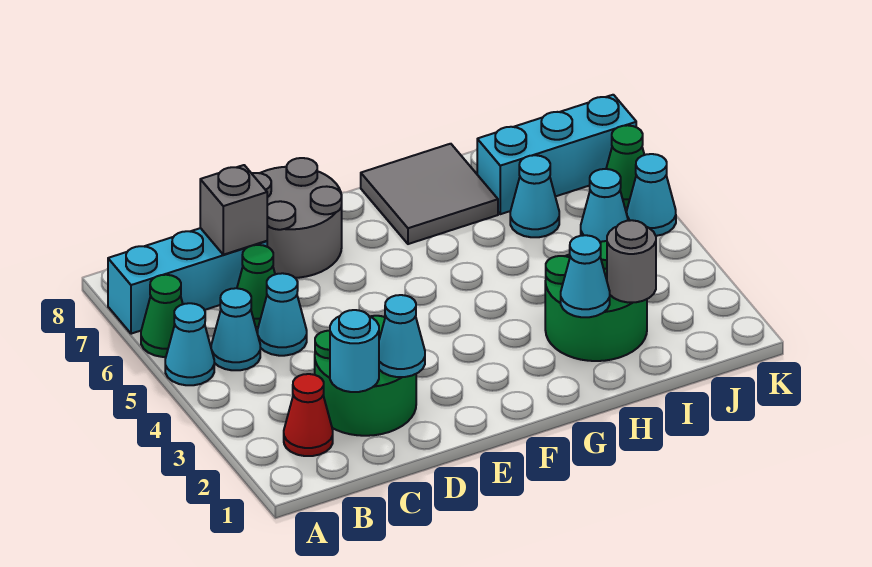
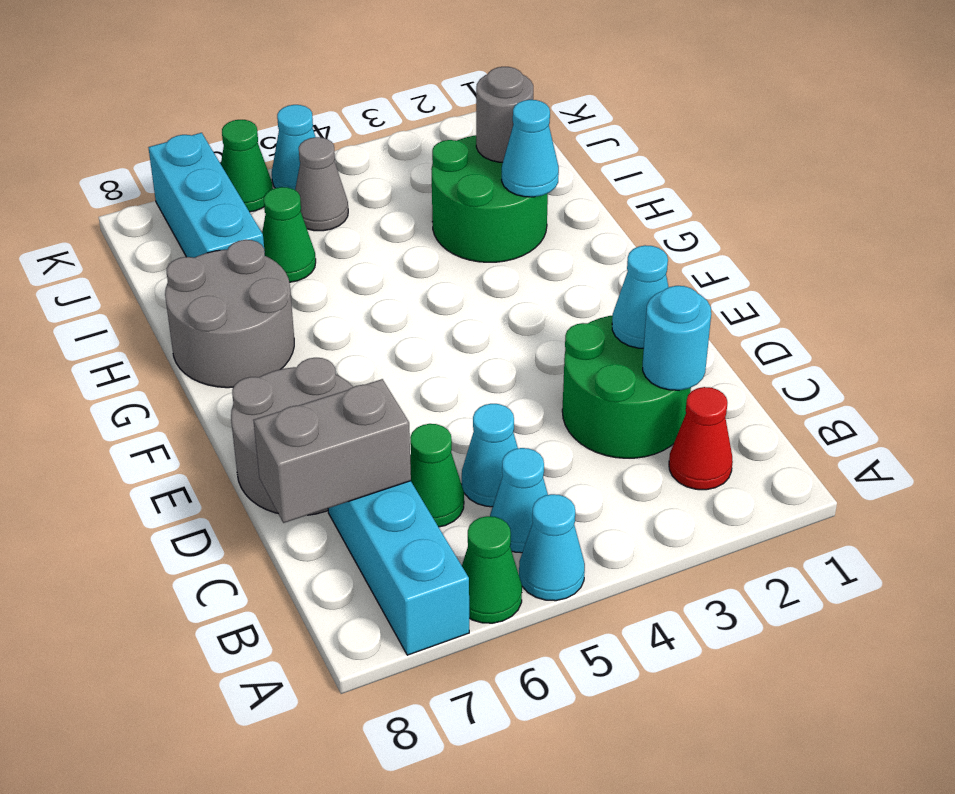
grey brick C7 level 2 -> grey brick C7:C8 level 2
grey tile G7:H8 level 1 -> grey round brick G7:H8 level 1
cyan cone I6 level 1 -> green cone I6 level 1
cyan cone J5 level 1 -> grey cone J5 level 1

